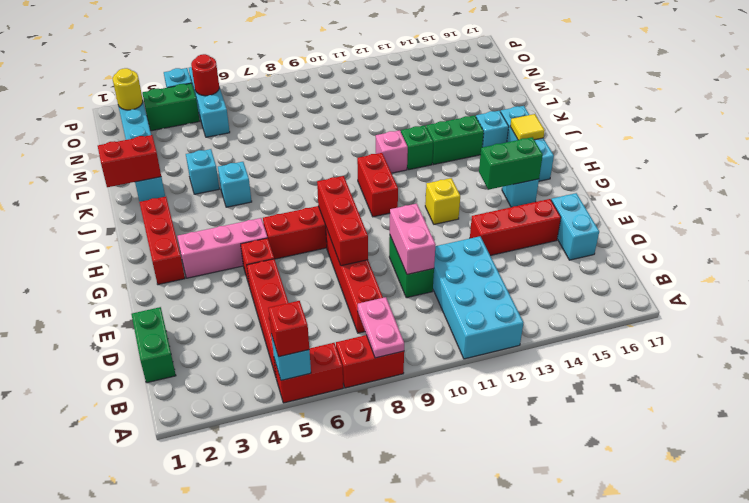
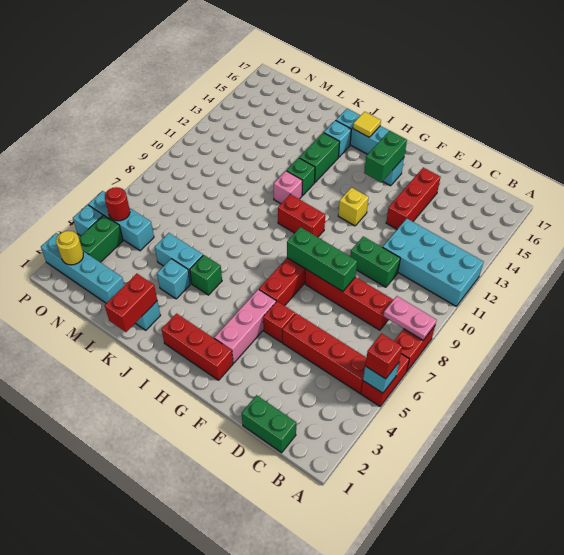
pink brick D10:E10 level 2 -> none
cyan brick D16:E16 level 1 -> cyan brick K5:L5 level 1
red brick E8:G8 level 2 -> green brick E8:G8 level 2
cyan brick J5 level 1 -> green brick J5 level 1

